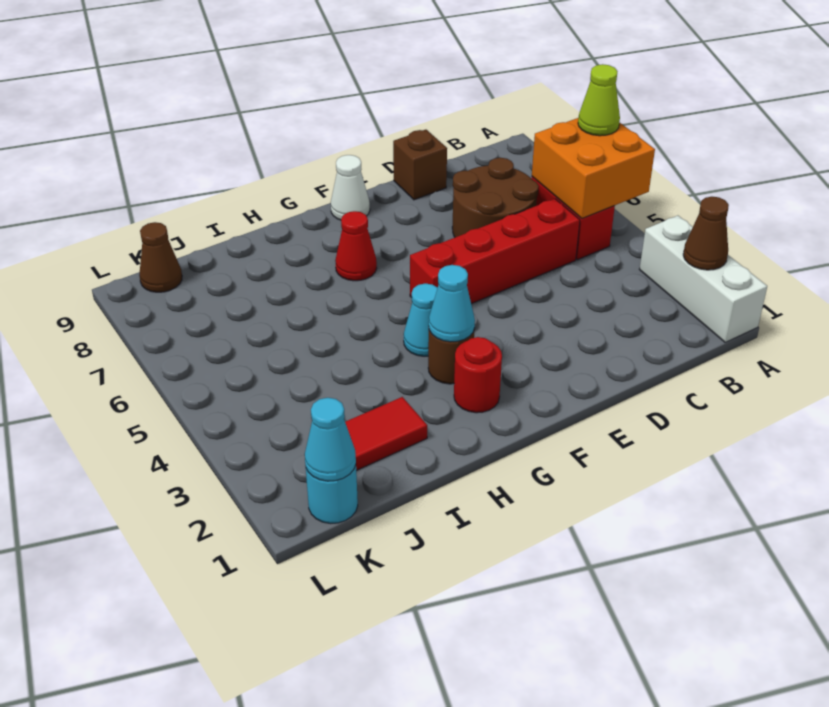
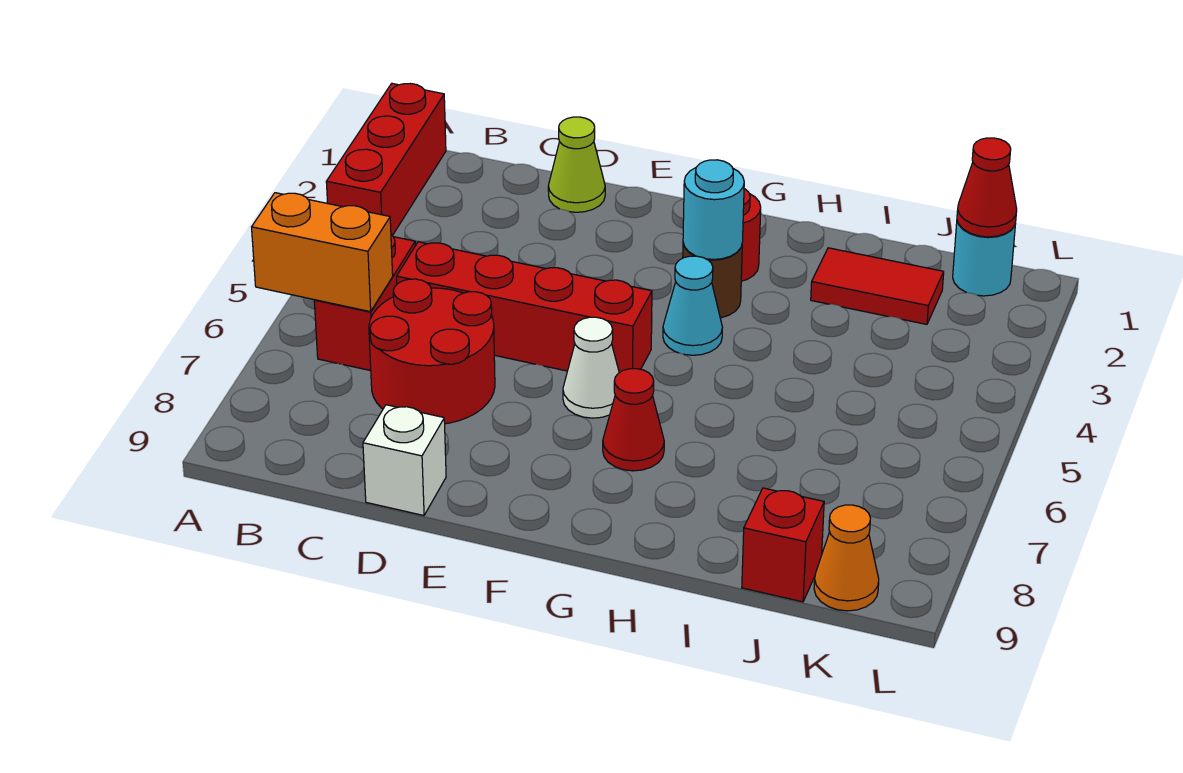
white brick A1:A3 level 1 -> red brick A1:A3 level 1
brown cone A2 level 2 -> none
orange brick A5:B6 level 2 -> orange brick A6:B6 level 2
lime cone A6 level 3 -> lime cone D1 level 1
brown round brick C6:D7 level 1 -> red round brick C6:D7 level 1
brown brick D9 level 1 -> white brick D9 level 1
white cone F9 level 1 -> white cone F6 level 1
cyan cone G3 level 2 -> cyan round brick G3 level 2
none -> red brick J9 level 1
cyan cone K1 level 2 -> red cone K1 level 2
brown cone K9 level 1 -> orange cone K9 level 1

